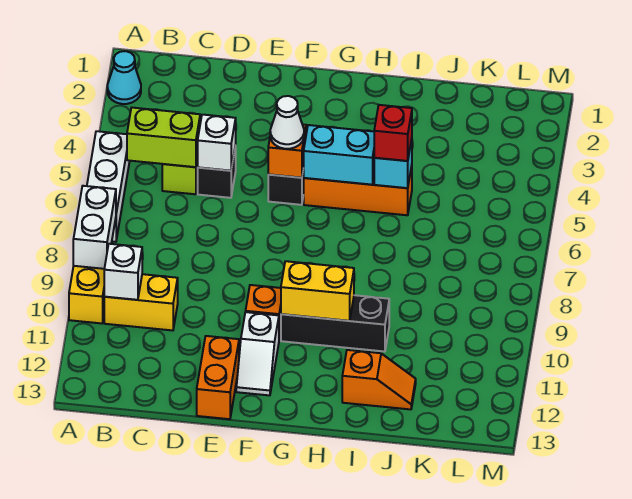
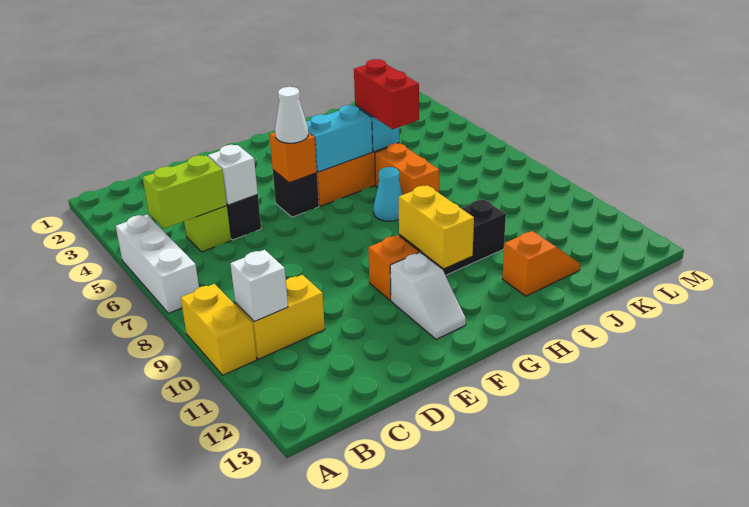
cyan cone A2 level 1 -> cyan cone H7 level 1
white brick A8:A9 level 2 -> none
orange brick E12:E13 level 1 -> orange brick I6:I7 level 1
yellow brick G10:H10 level 2 -> yellow brick G10:G11 level 2
red brick I5 level 3 -> red brick I5:I6 level 3

